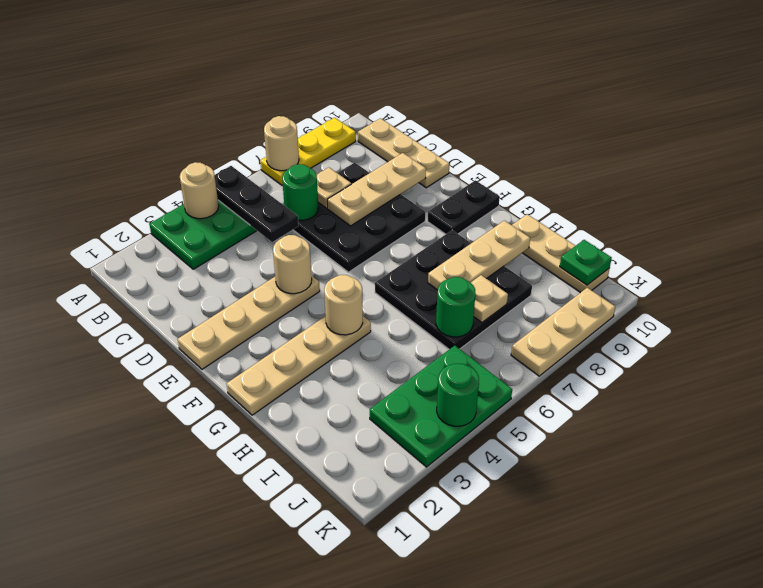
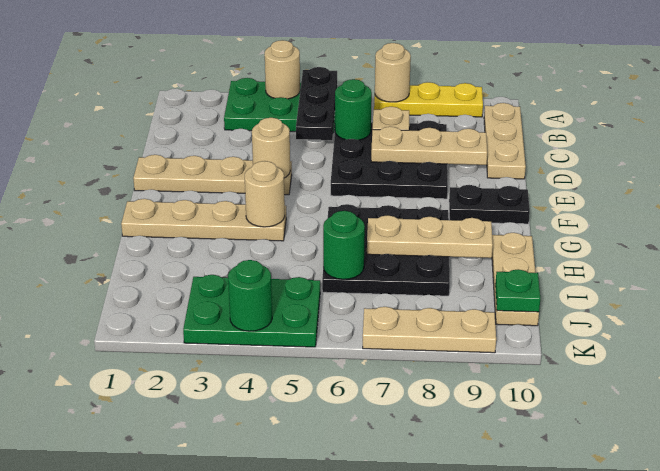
tan plate I7 level 2 -> none

